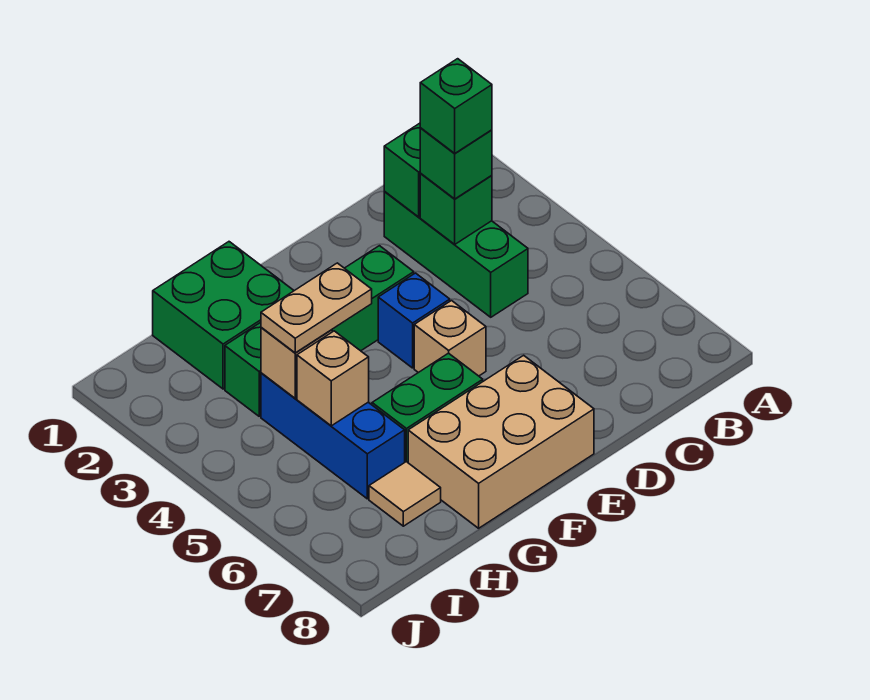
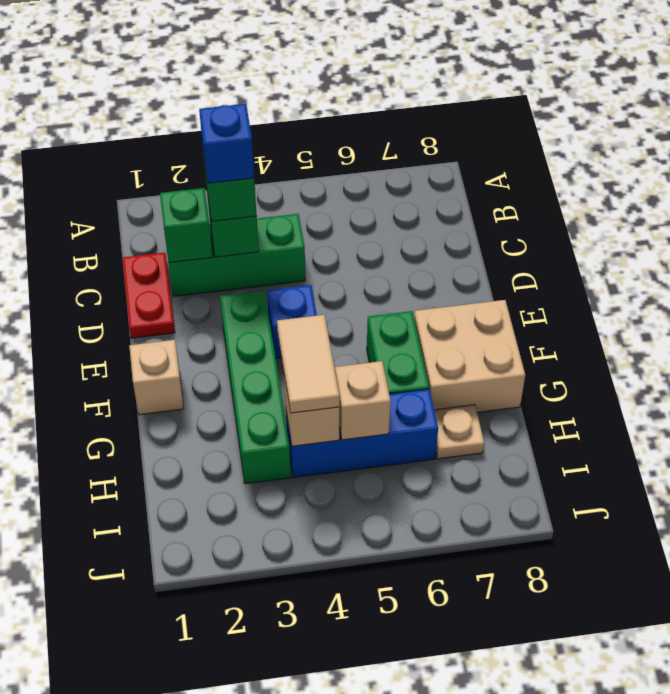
none -> red plate C1:D1 level 1
green brick C3 level 4 -> blue brick C3 level 4
tan brick E5 level 1 -> tan brick F1 level 1
tan brick E7:G8 level 1 -> tan brick F7:G8 level 1
green brick G1:H2 level 1 -> none
tan plate G4:H4 level 3 -> tan tile G4:H4 level 3
tan tile H7 level 1 -> tan plate H7 level 1

